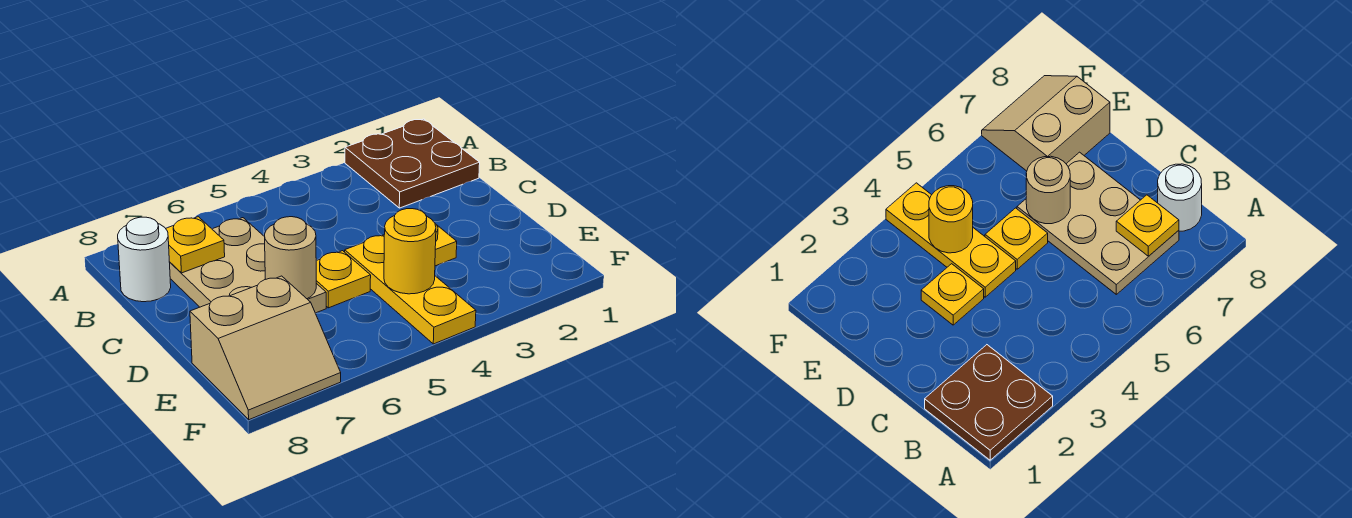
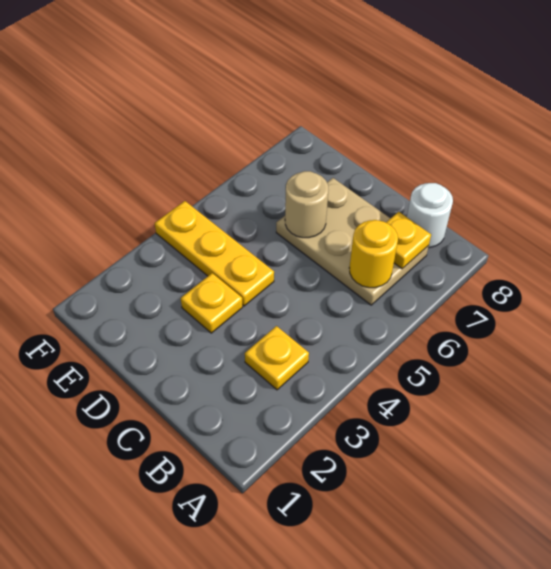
brown plate A1:B2 level 1 -> none
yellow plate D5 level 1 -> yellow plate B3 level 1
yellow round brick E4 level 2 -> yellow round brick B6 level 2
tan slope E7:F8 level 1 top E -> none

